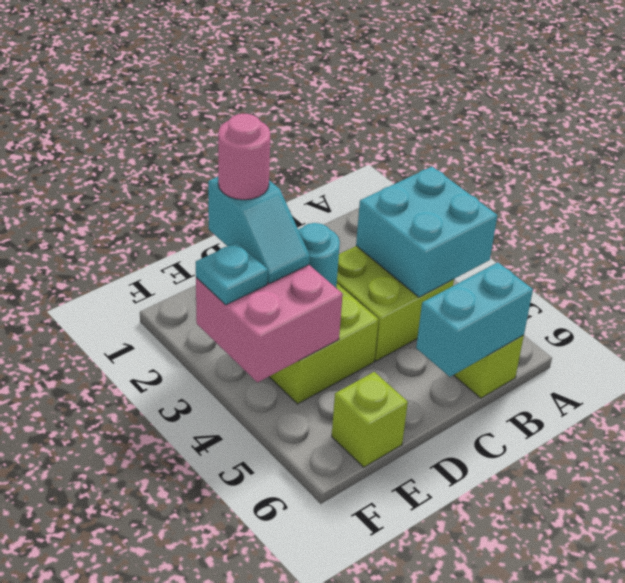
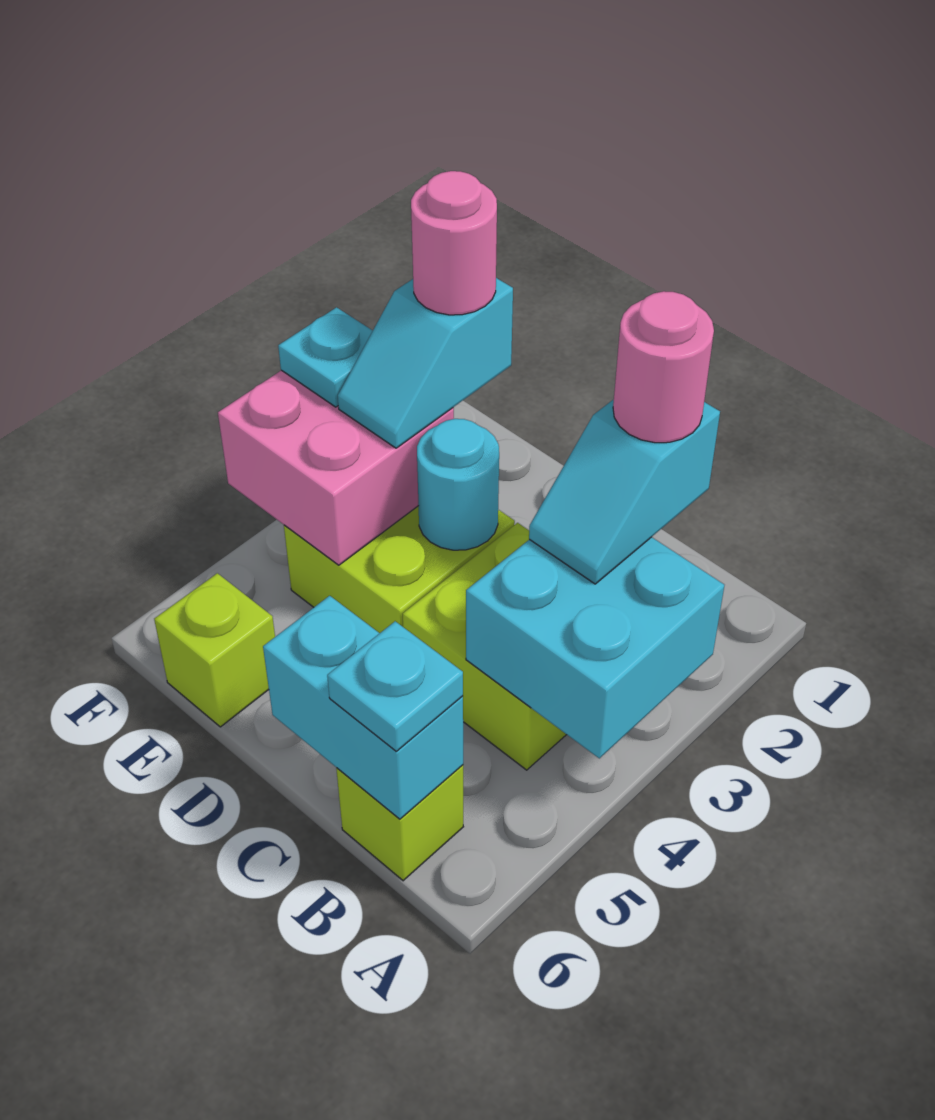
none -> cyan slope B2:B3 level 3 top 2
none -> pink round brick B2 level 4
none -> cyan plate B6 level 3

